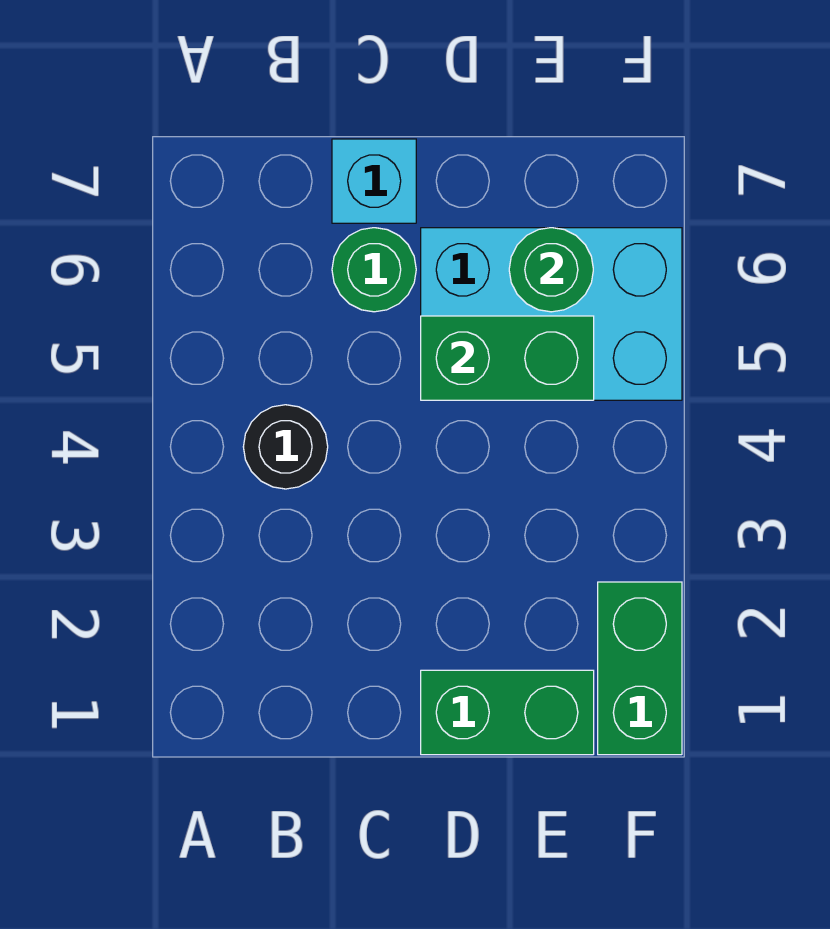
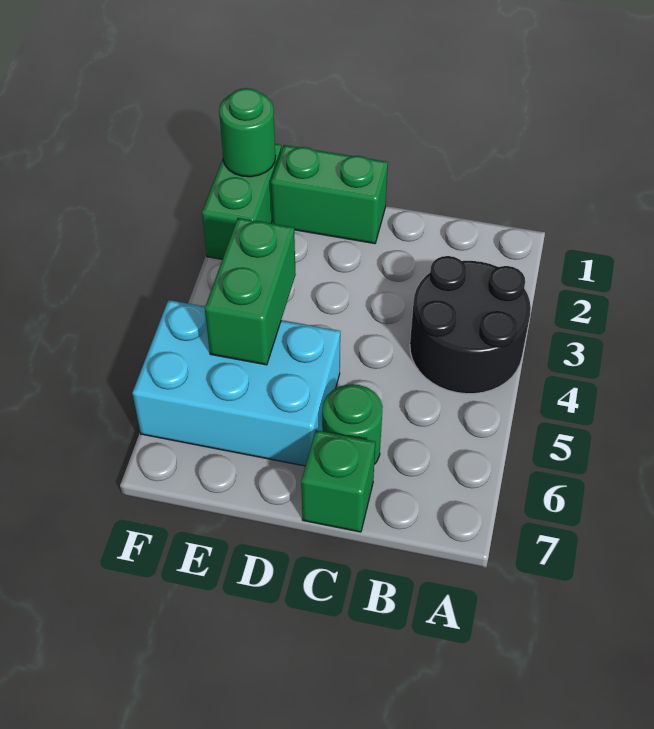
black round brick B4 level 1 -> black round brick A3:B4 level 1
cyan brick C7 level 1 -> green brick C7 level 1
green brick D5:E5 level 2 -> green brick E4:E5 level 2
green round brick E6 level 2 -> green round brick F1 level 2

